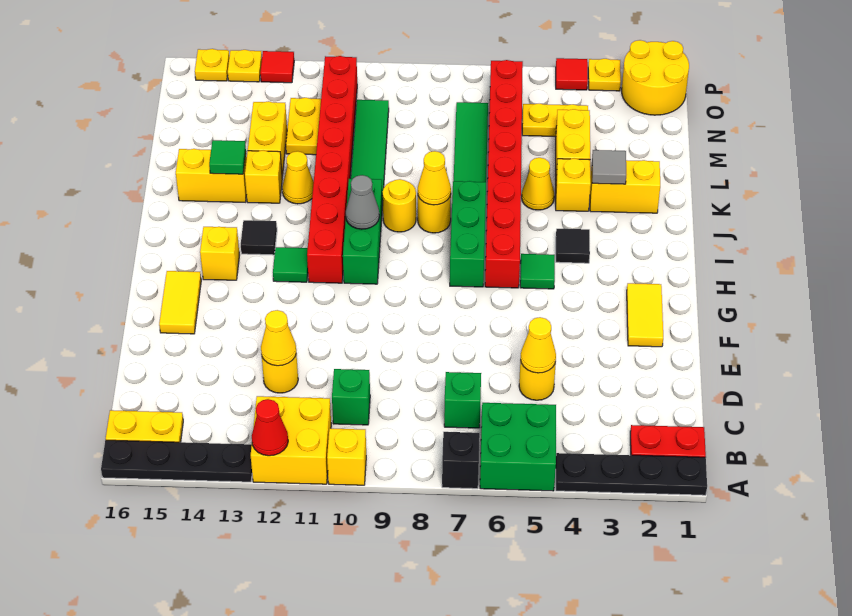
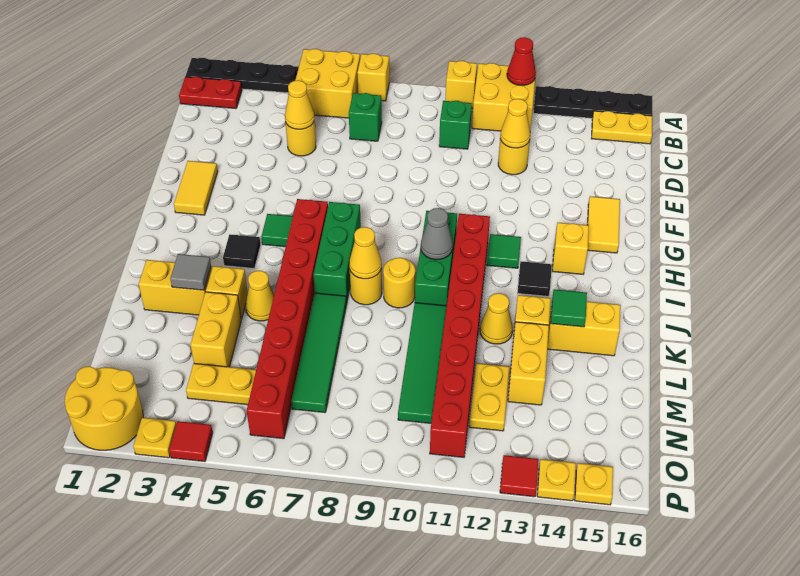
green brick A5:B6 level 1 -> yellow brick A5:B6 level 1
black brick A7 level 1 -> yellow brick A7 level 1

